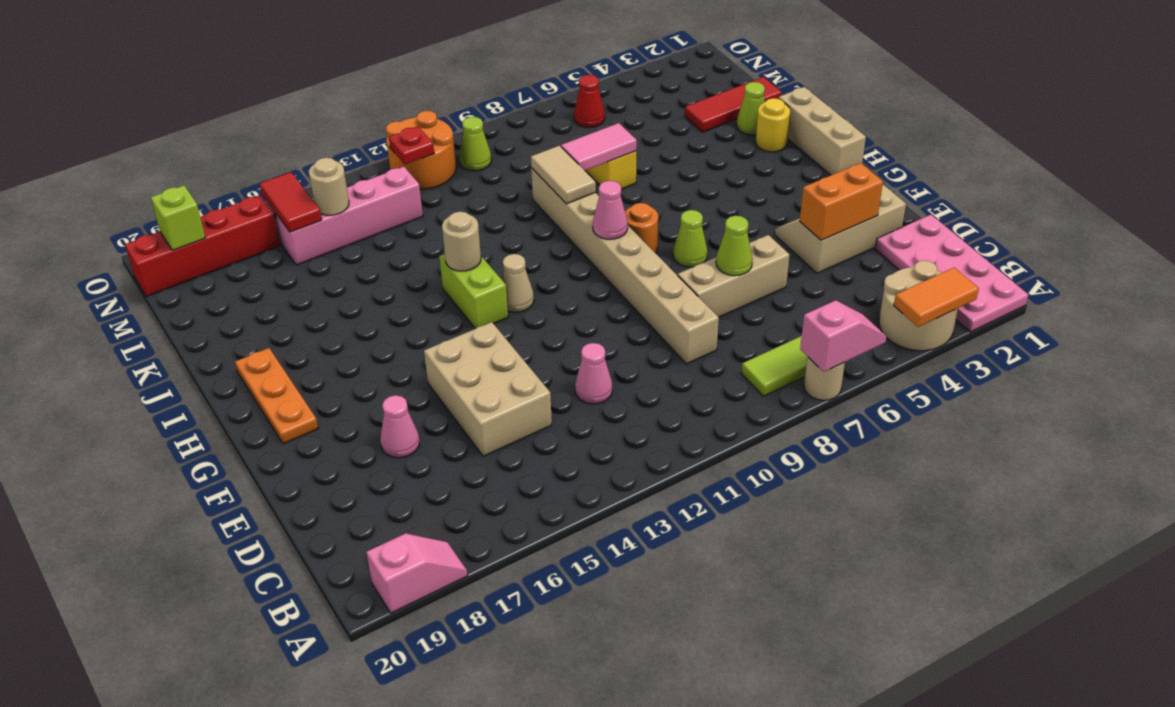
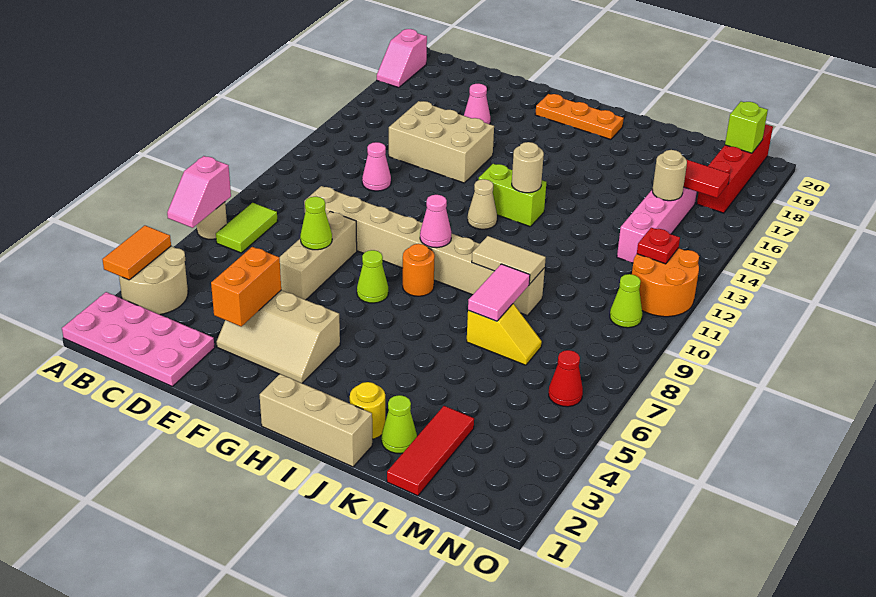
tan slope E2:F4 level 1 top E -> tan slope E3:G4 level 1 top 4

